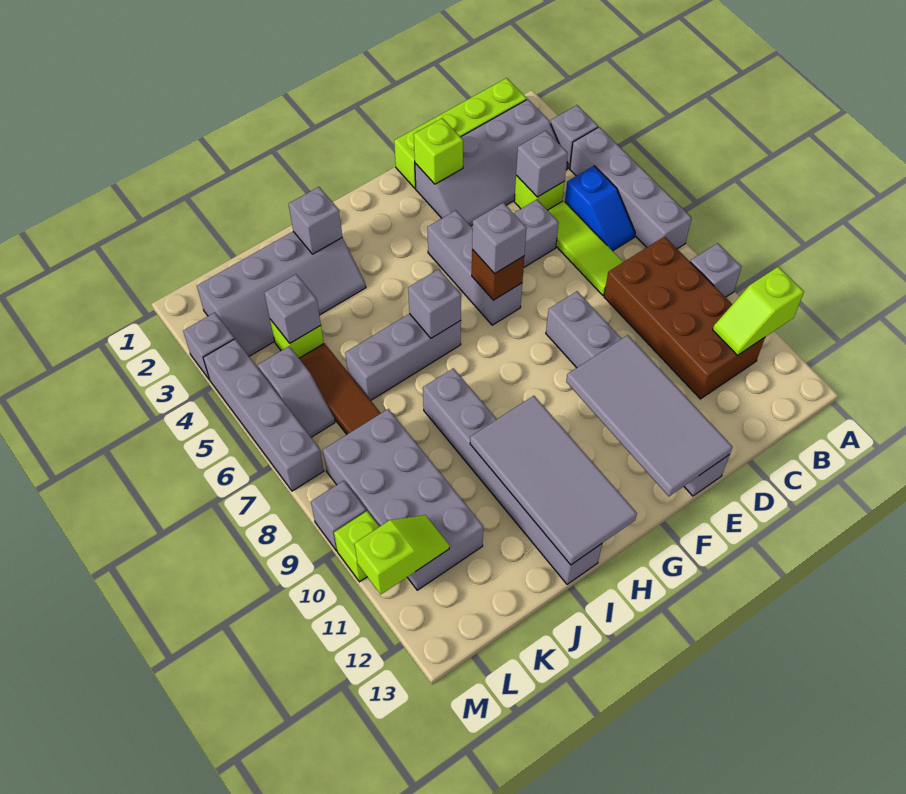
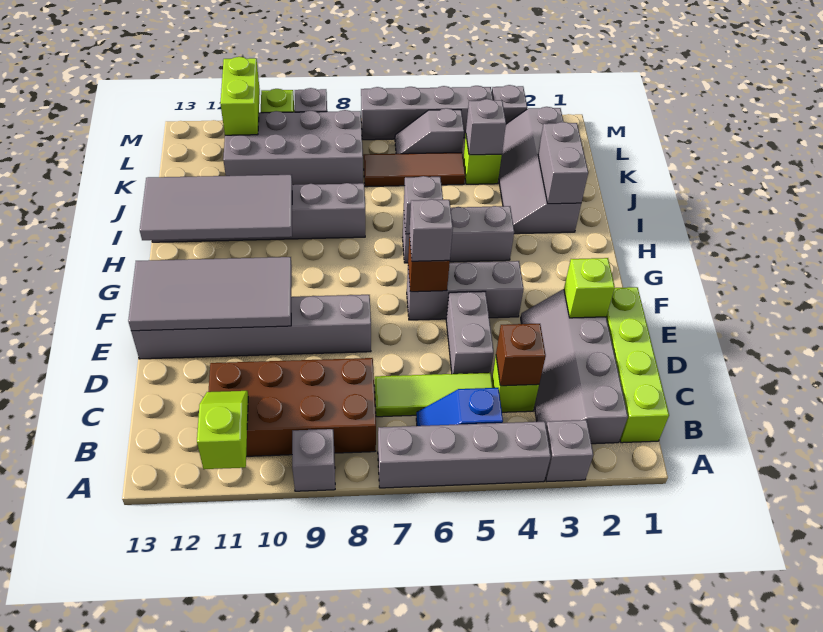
grey brick C4 level 2 -> brown brick C4 level 2
grey brick H6:J6 level 1 -> grey brick H4:H6 level 1
grey brick I2 level 2 -> grey brick I2:J2 level 2
lime slope L11:M11 level 2 top M -> lime brick L11:M11 level 2

